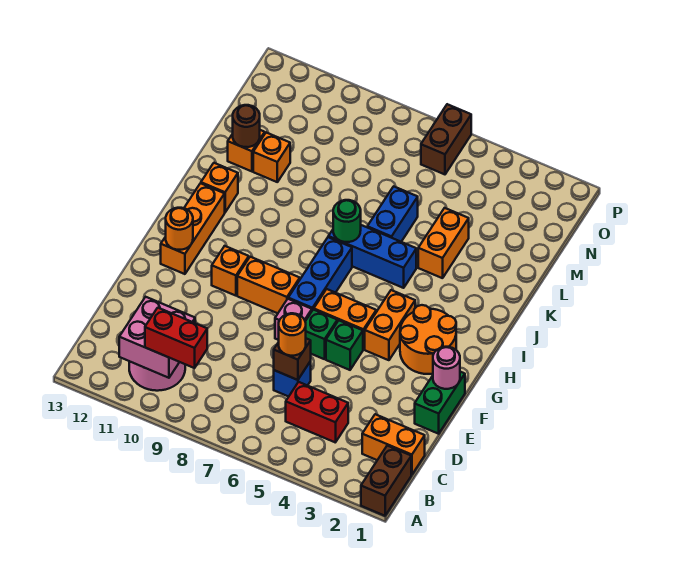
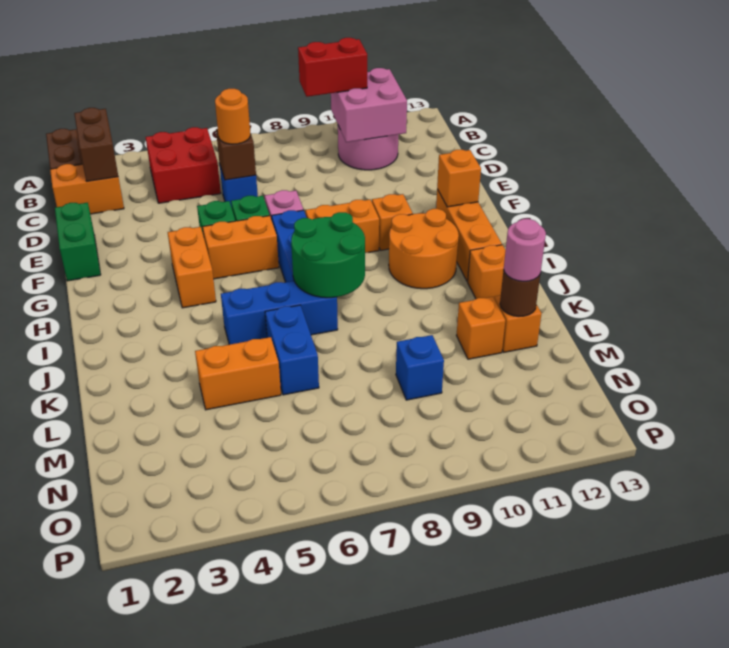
red brick C4:C5 level 1 -> red brick B4:C5 level 1
pink round brick F1 level 2 -> pink round brick L12 level 3
orange round brick G2:H3 level 1 -> orange round brick H10:I11 level 1
orange round brick G12 level 2 -> orange brick G12 level 2
green round brick J7 level 2 -> green round brick I7:J8 level 2
orange brick K4:L4 level 1 -> orange brick L4:L5 level 1
none -> blue brick M9 level 1
brown brick O6:P6 level 1 -> brown brick B2:C2 level 2

